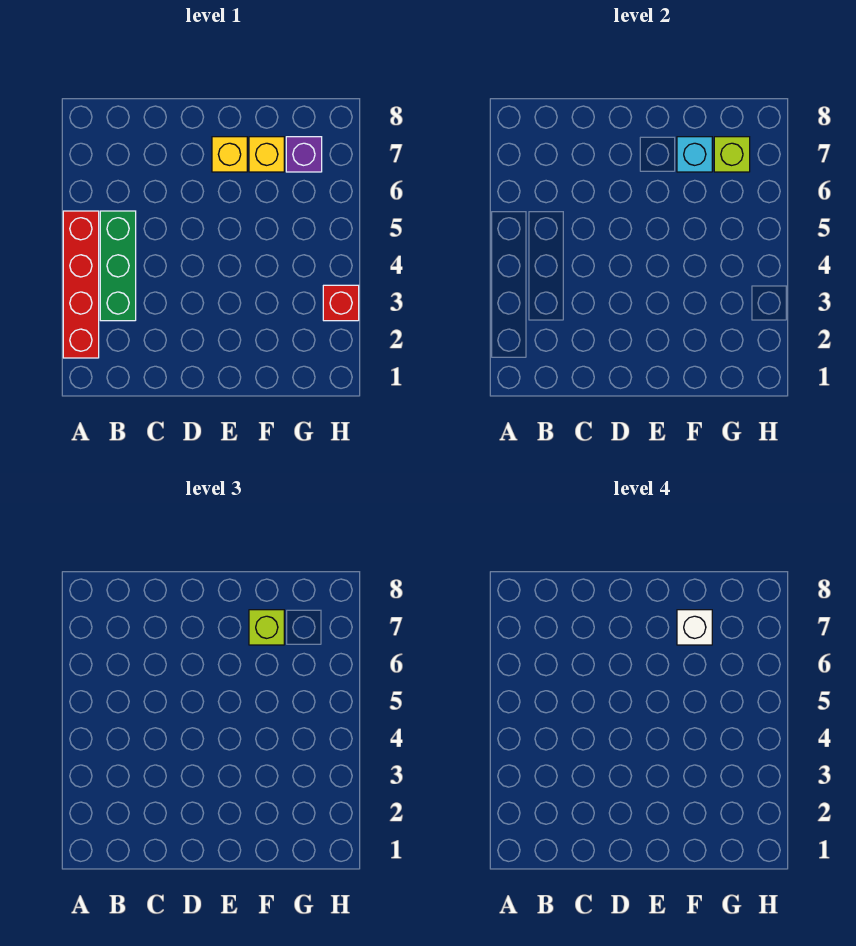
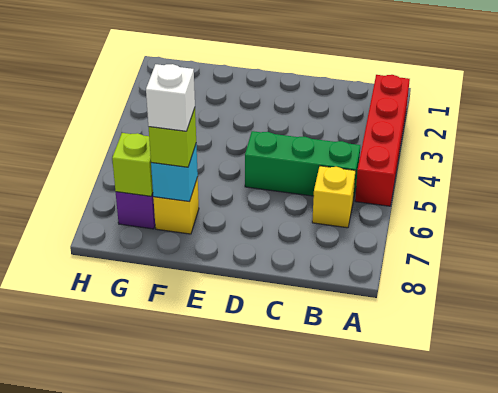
green brick B3:B5 level 1 -> green brick B5:D5 level 1
yellow brick E7 level 1 -> yellow brick B6 level 1
red brick H3 level 1 -> none

